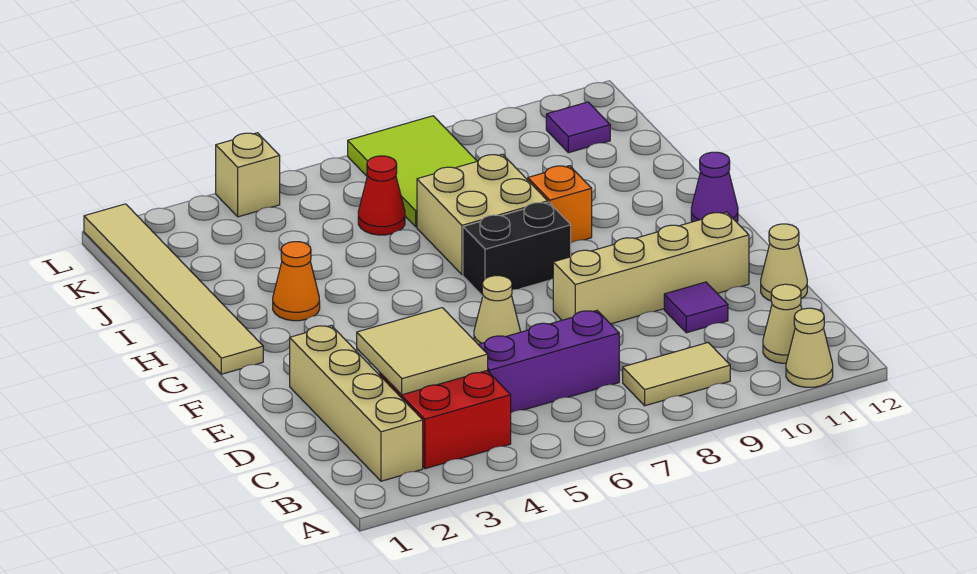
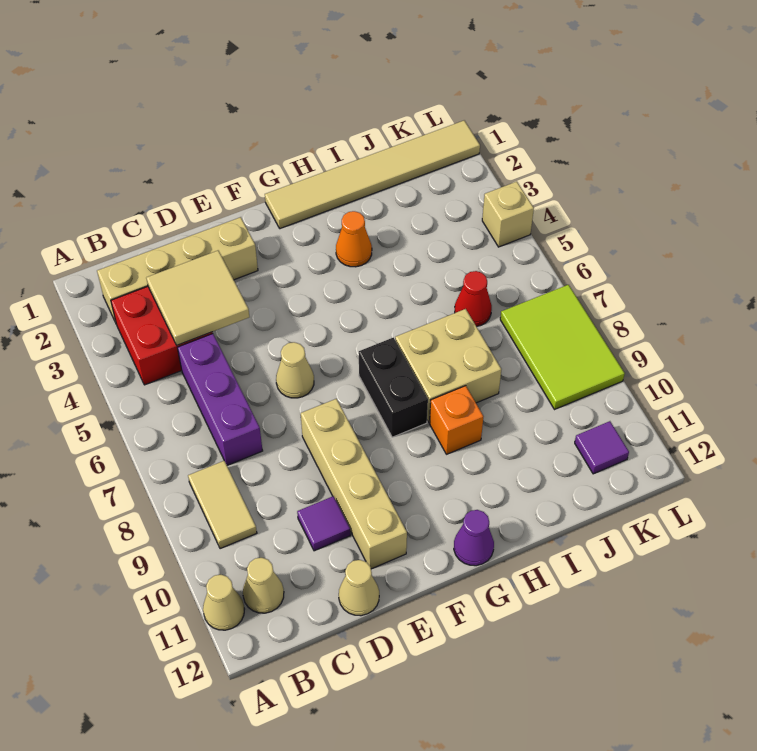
lime tile J7:L8 level 1 -> lime tile K7:L9 level 1

